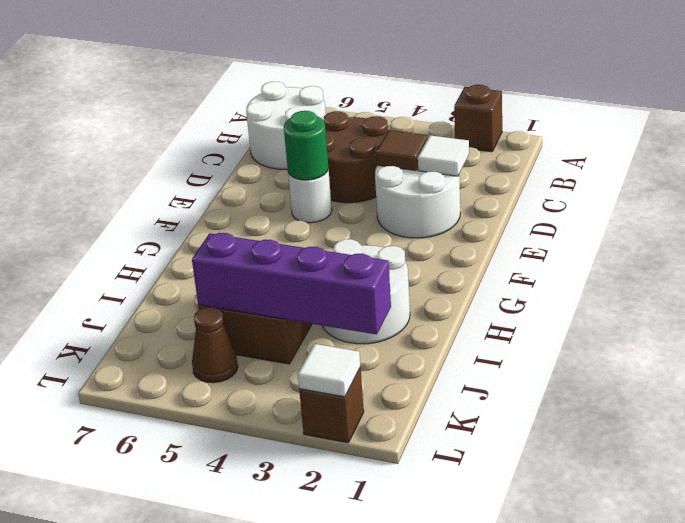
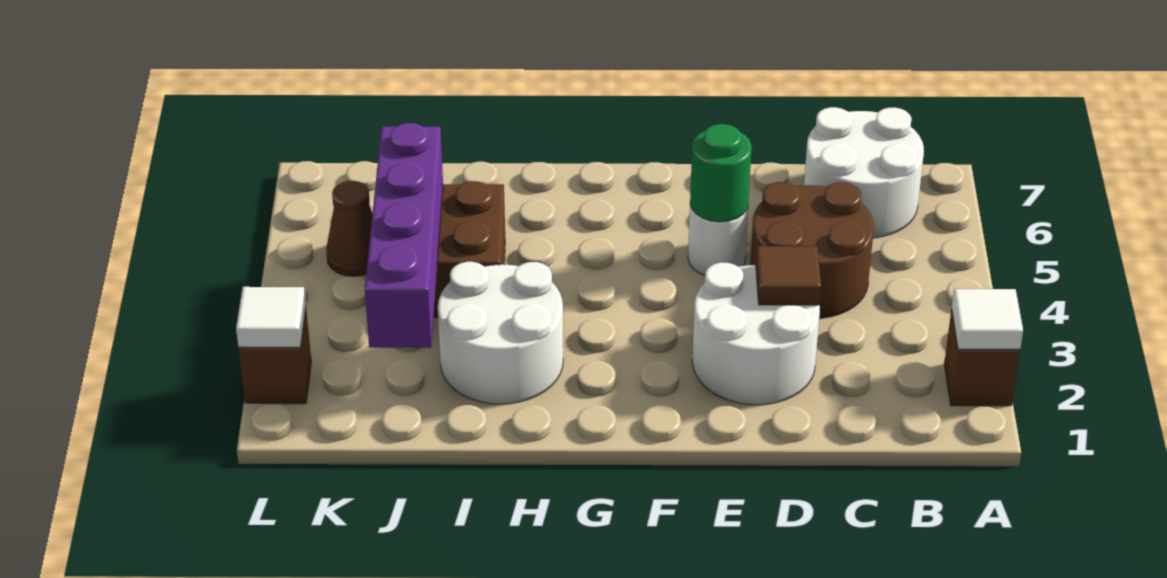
white tile D2 level 2 -> white tile A2 level 2

